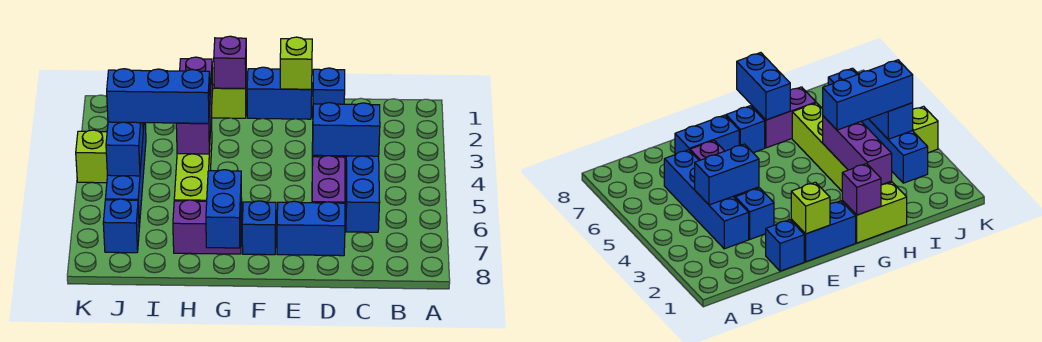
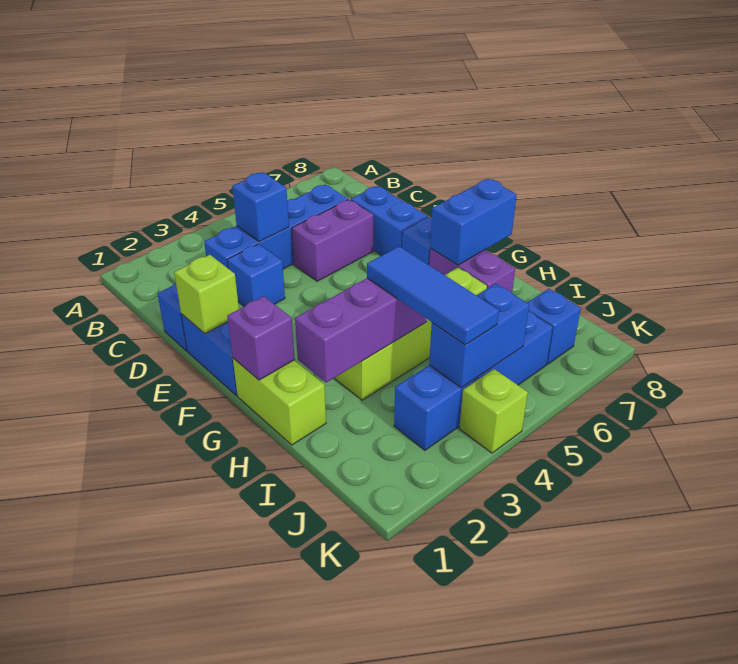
blue brick C4:D4 level 2 -> blue brick C4 level 2
blue brick H4:J4 level 3 -> blue tile H4:J4 level 3

